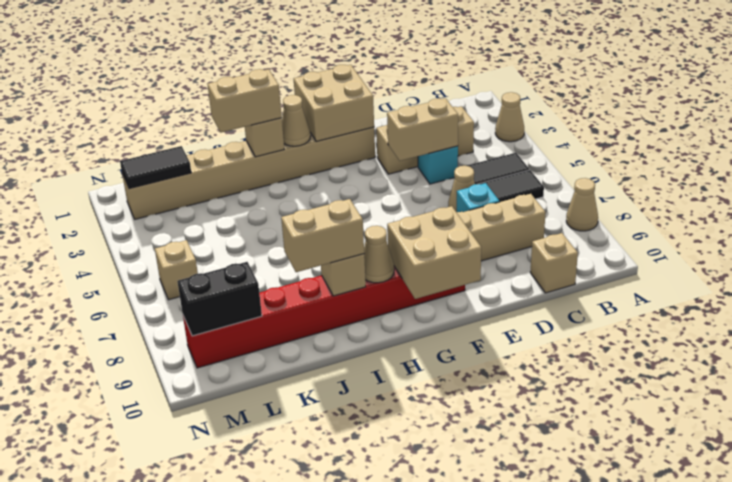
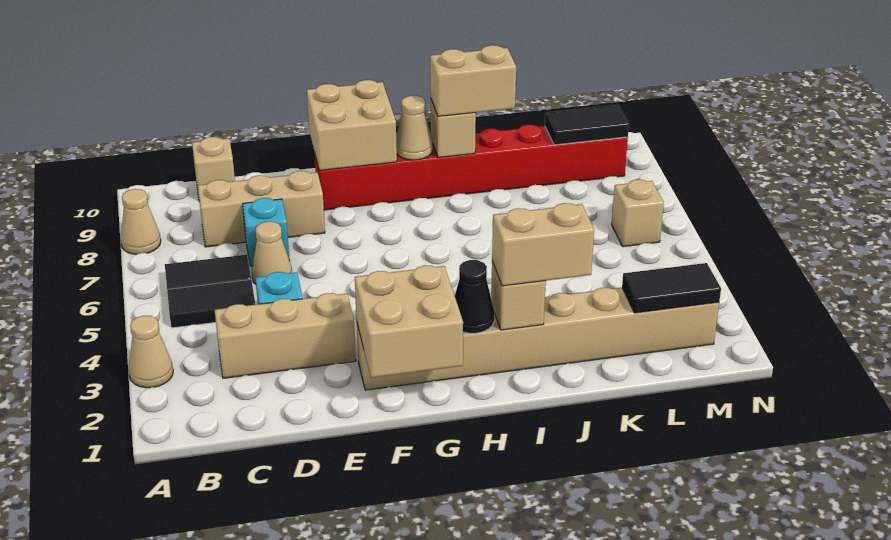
tan brick D4:E4 level 2 -> none
tan cone H2 level 2 -> black cone H2 level 2
black brick L9:M9 level 2 -> black tile L9:M9 level 2

